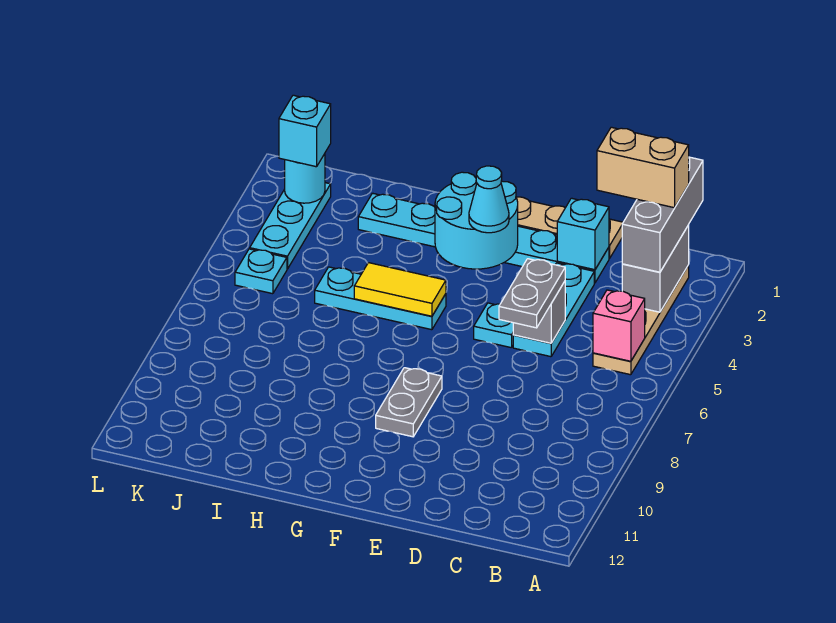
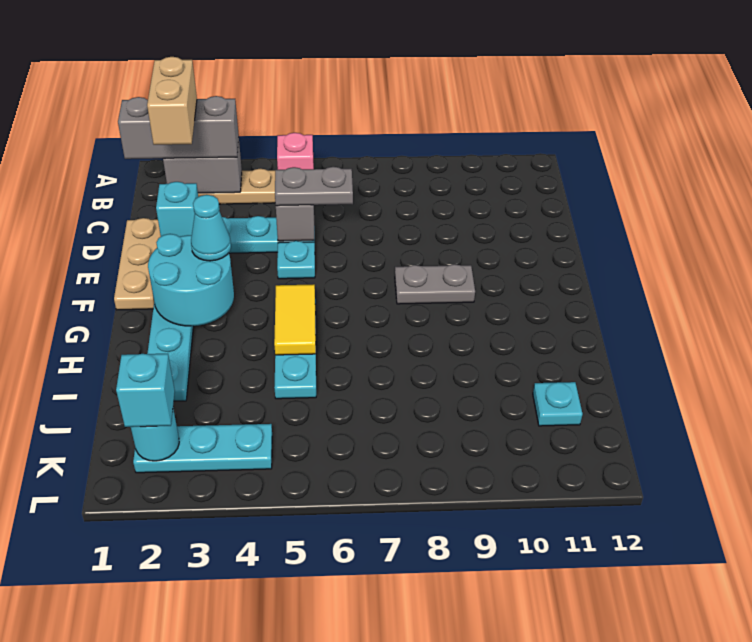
cyan plate K5 level 1 -> cyan plate J11 level 1

